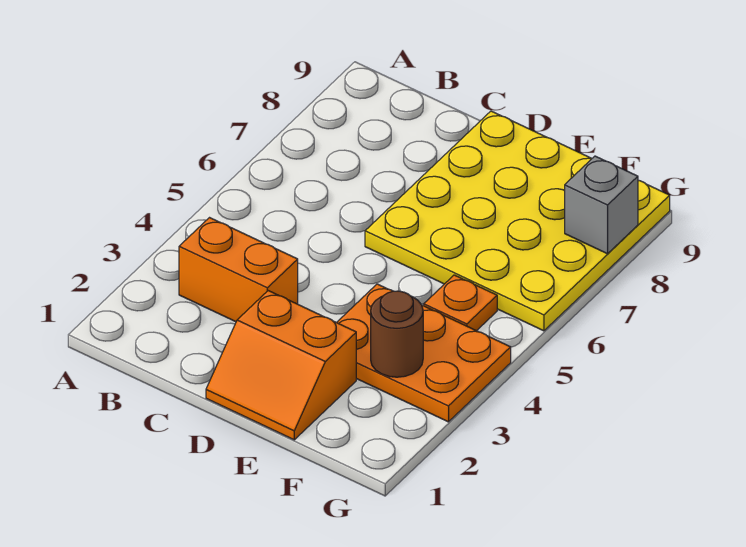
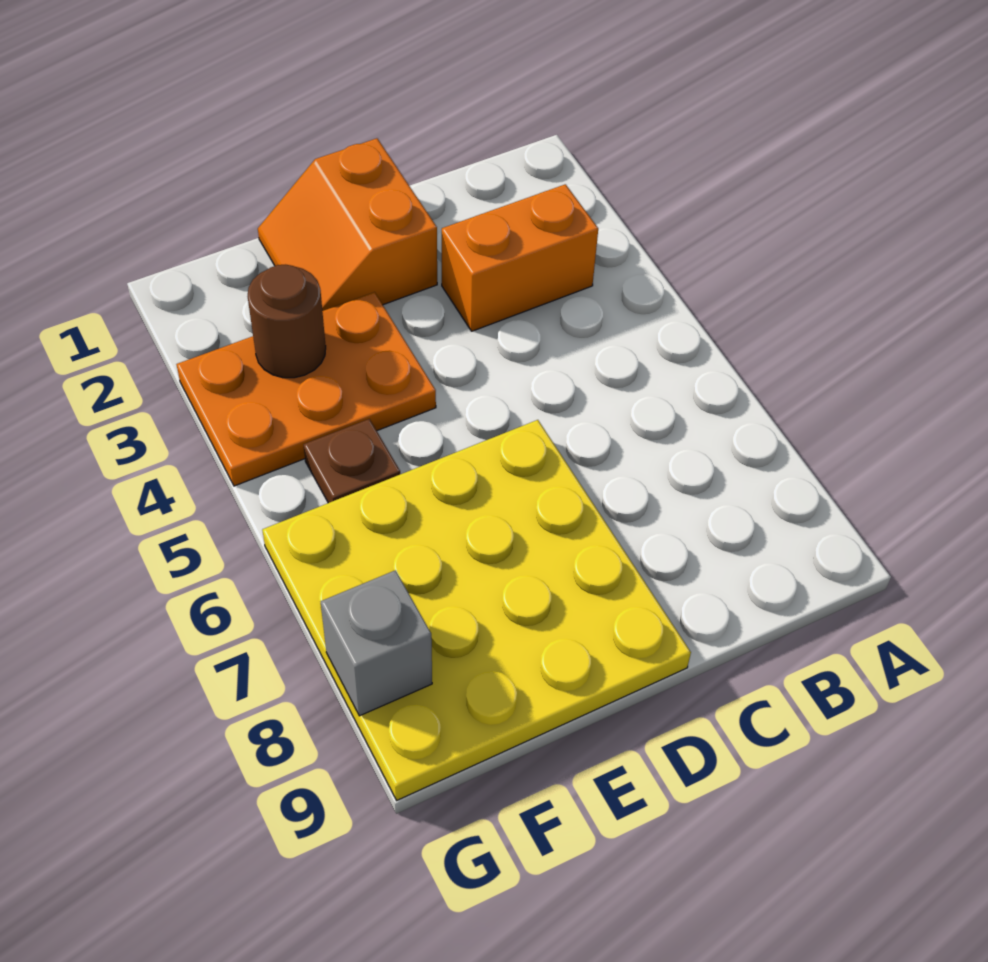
orange slope D1:E2 level 1 top 2 -> orange slope D1:E2 level 1 top D
orange plate F5 level 1 -> brown plate F5 level 1

